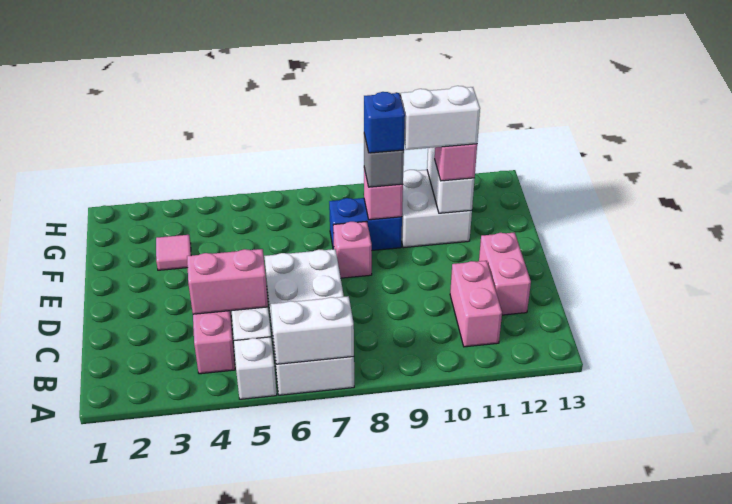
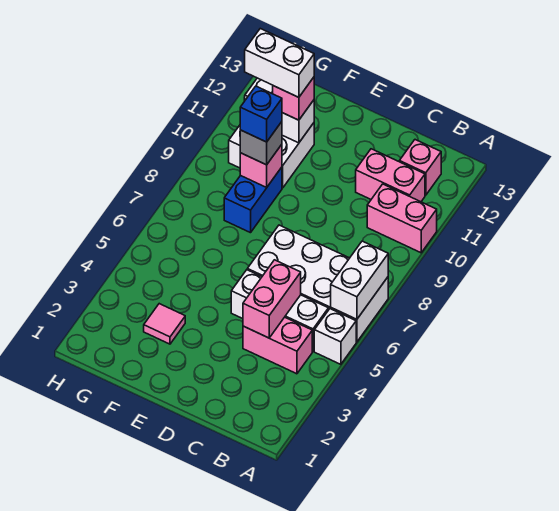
pink brick C12:D12 level 1 -> pink brick A10:B10 level 1
pink brick E8 level 1 -> pink brick B12 level 1
white brick F10:F11 level 4 -> white brick F11:G11 level 4

